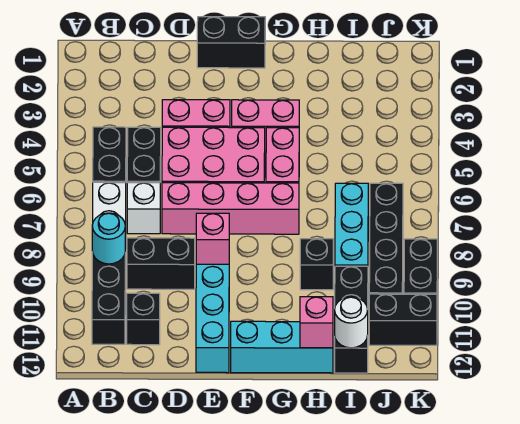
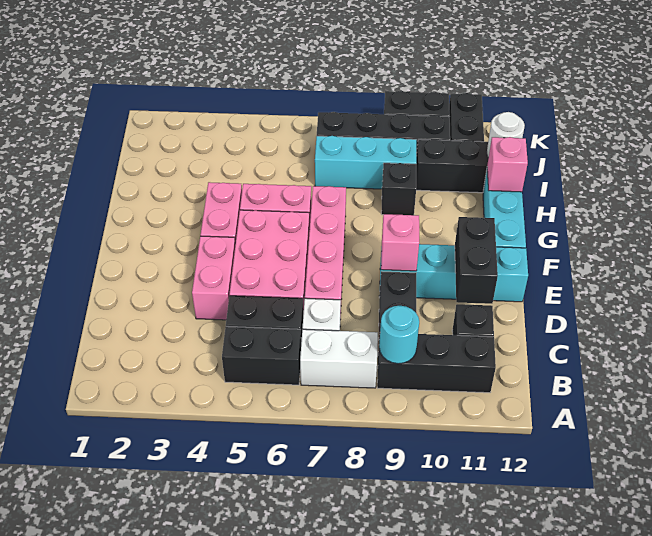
black brick E1:F1 level 1 -> black brick D11:E11 level 2

